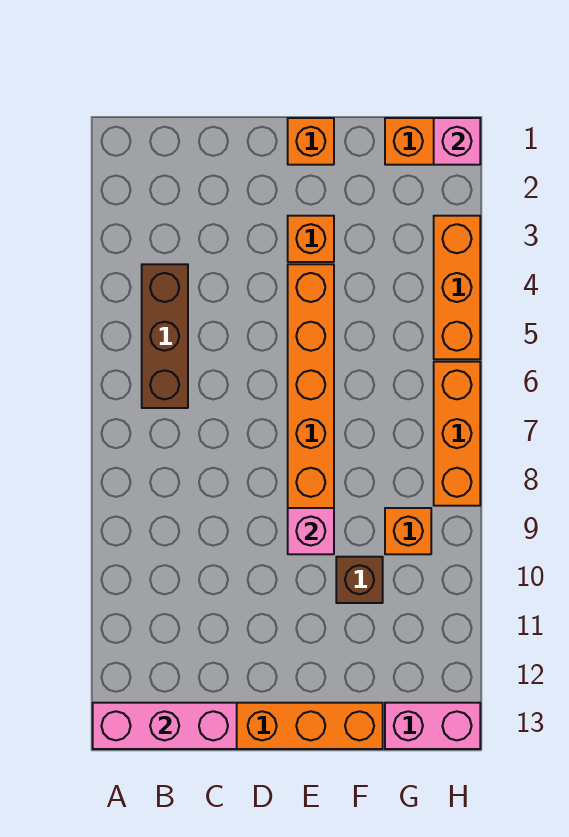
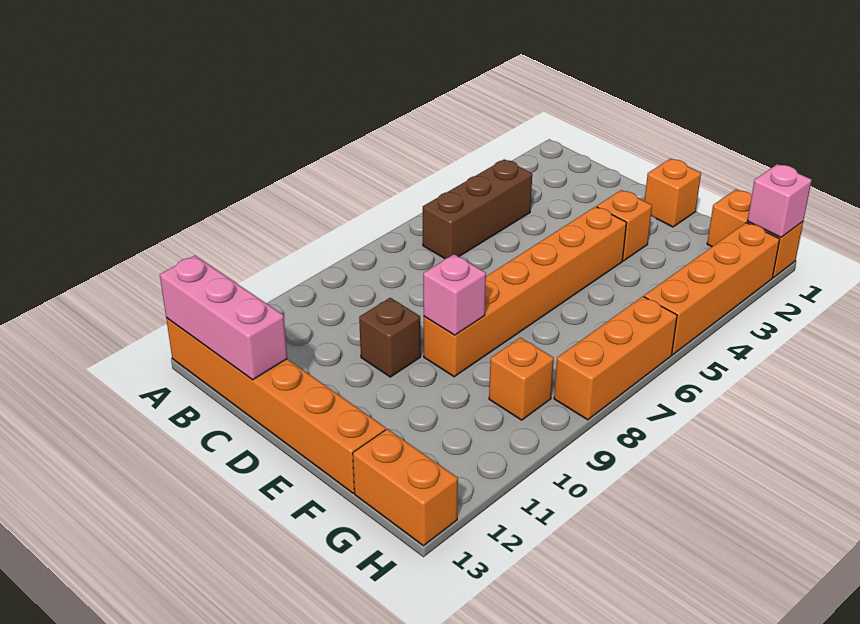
brown brick F10 level 1 -> brown brick D10 level 1
pink brick G13:H13 level 1 -> orange brick G13:H13 level 1
orange brick H3:H5 level 1 -> orange brick H2:H5 level 1

